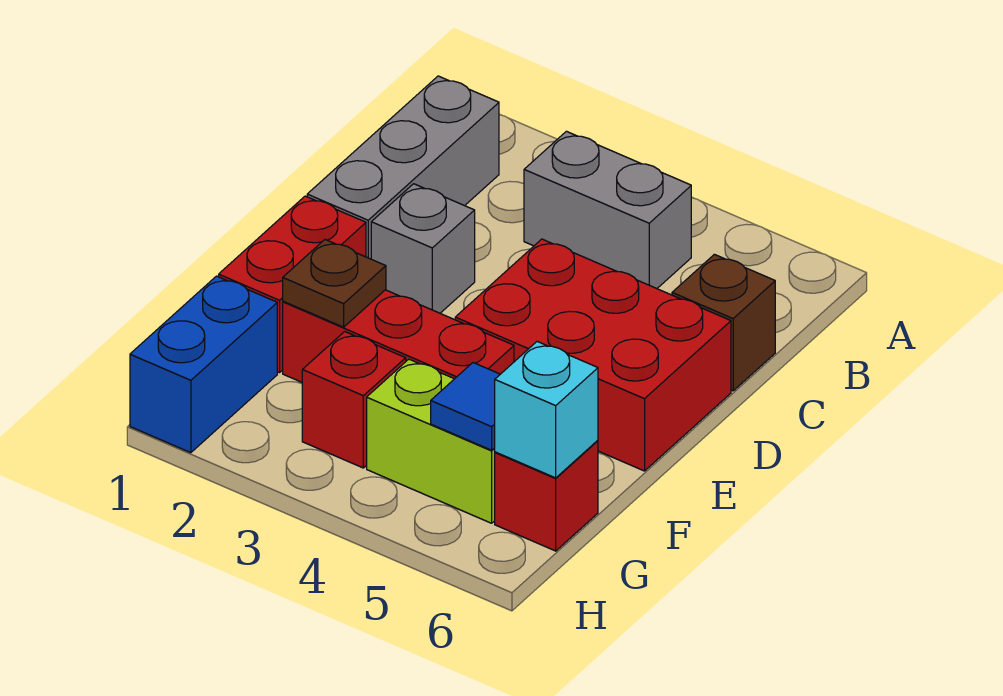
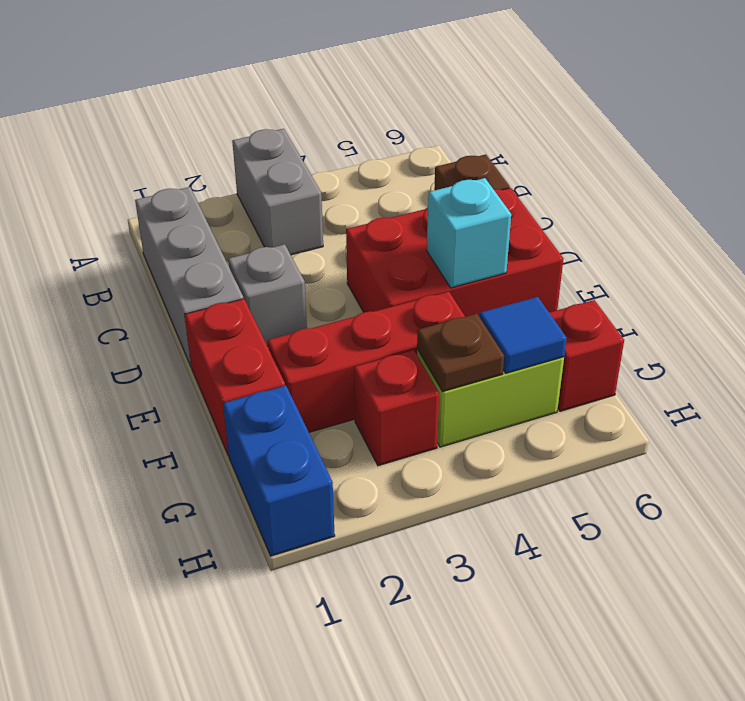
grey brick B3:B4 level 1 -> grey brick A3:B3 level 1
brown plate F2 level 2 -> brown plate G4 level 2
cyan brick G6 level 2 -> cyan brick E5 level 2

